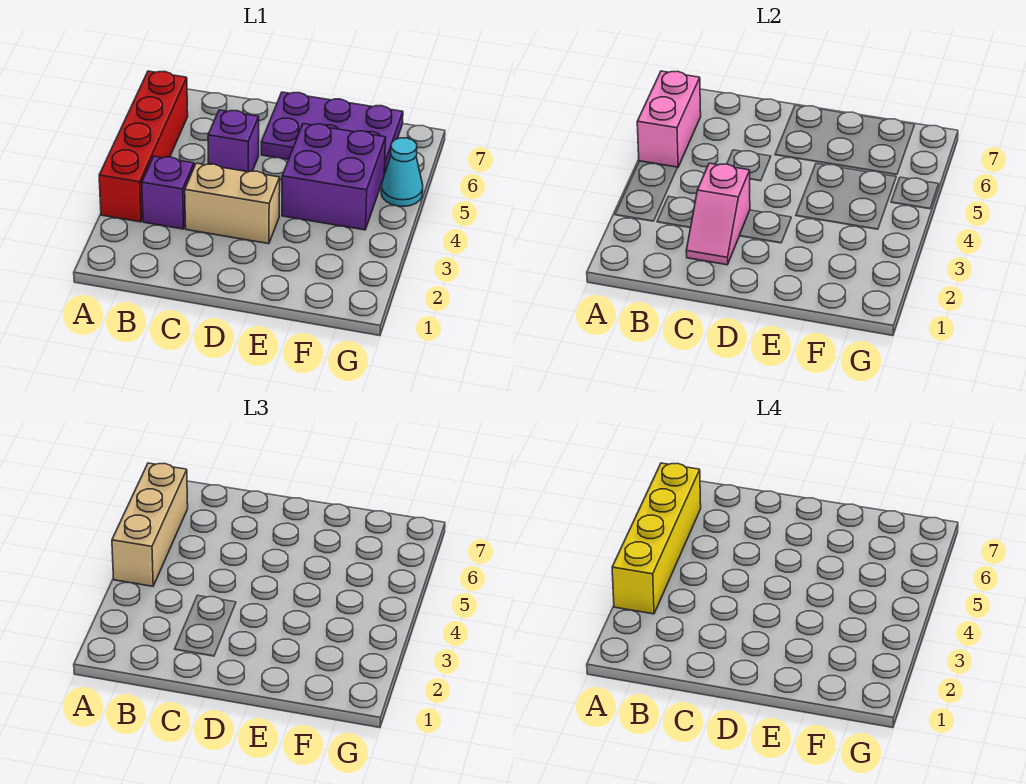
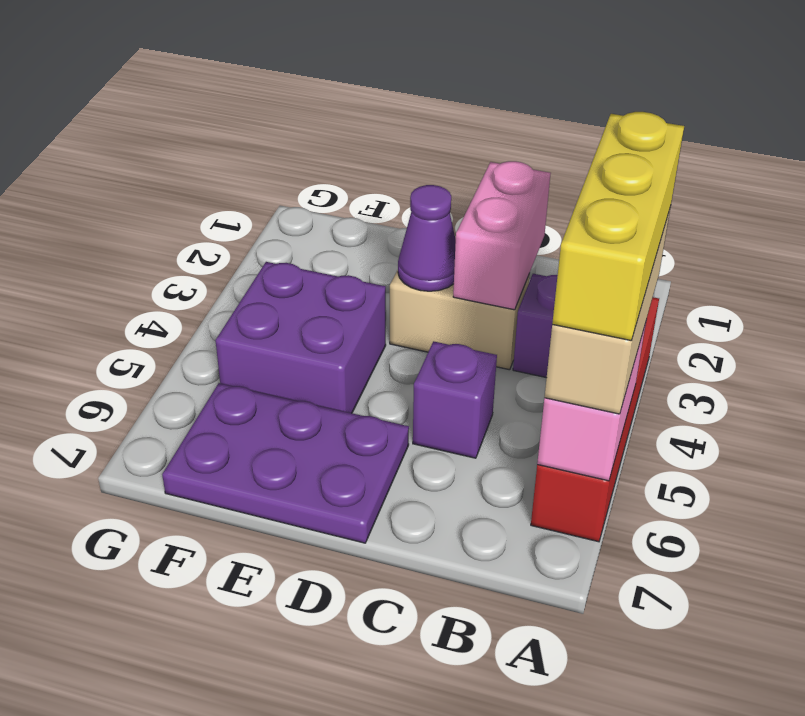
yellow brick A3:A6 level 4 -> yellow brick A4:A6 level 4
pink slope C2:C3 level 2 top 3 -> pink brick C2:C3 level 2
none -> purple cone D3 level 2
cyan cone G5 level 1 -> none

